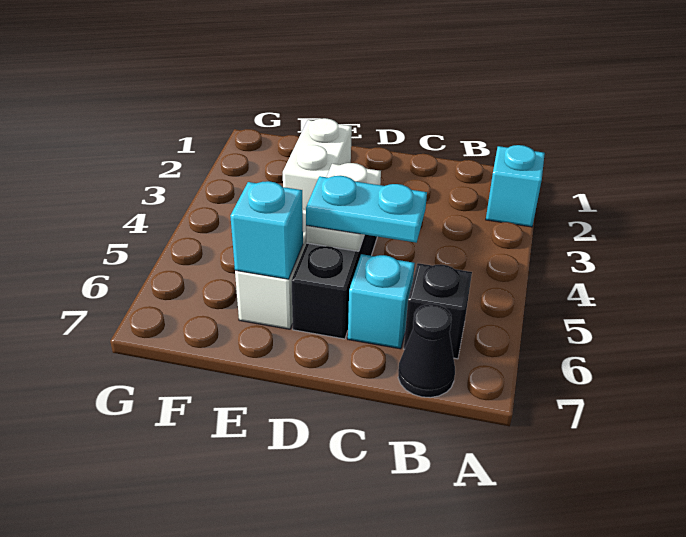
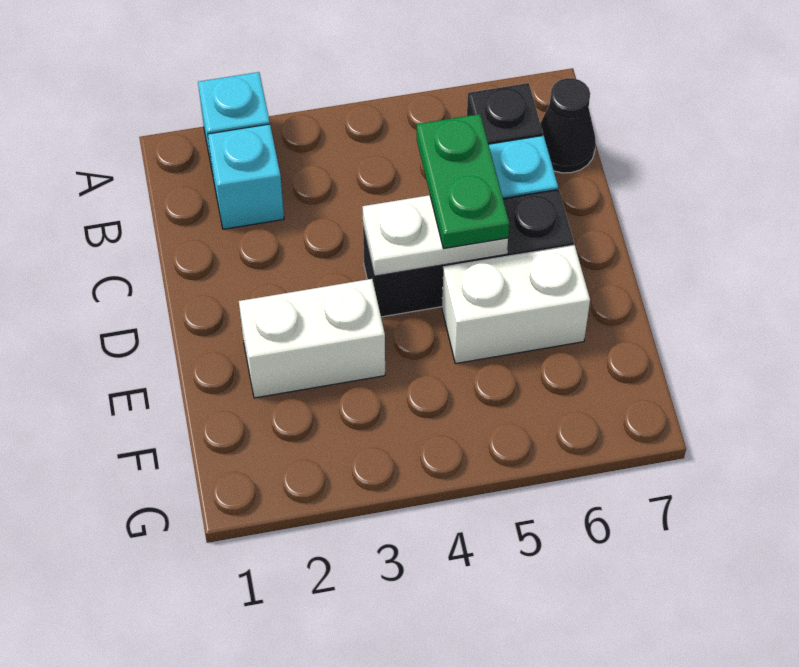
cyan plate C5:D5 level 3 -> green plate C5:D5 level 3
cyan brick E6 level 2 -> cyan brick B2 level 1

